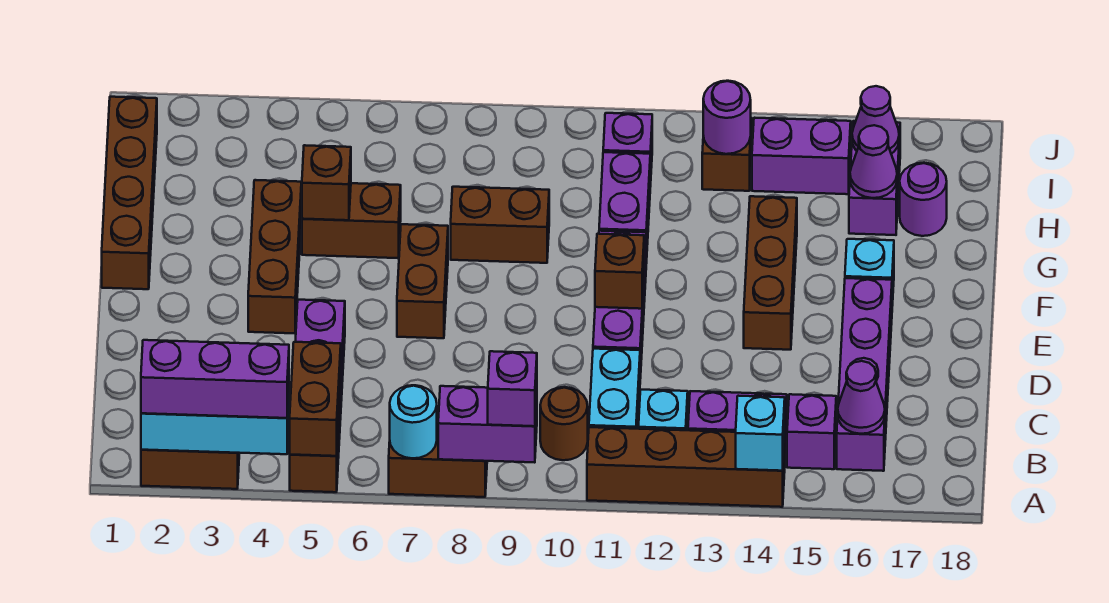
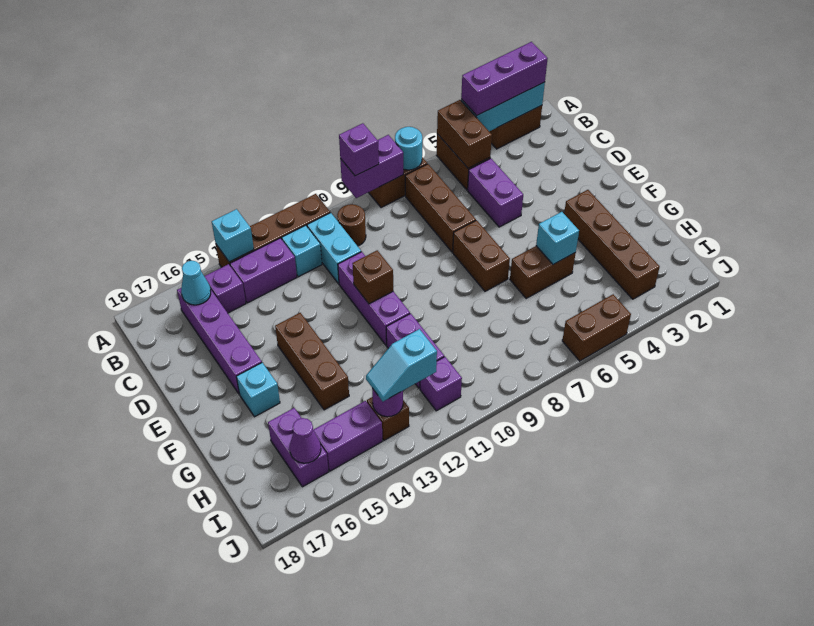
purple cone B16 level 2 -> cyan cone B16 level 2
brown brick E4:G4 level 1 -> brown brick B7:D7 level 1
brown brick F1:I1 level 1 -> brown brick F3:I3 level 1
brown brick G5 level 2 -> cyan brick G5 level 2
brown brick G8:G9 level 1 -> brown brick J5:J6 level 1
purple cone H16 level 2 -> none
purple round brick H17 level 1 -> none
none -> cyan slope I12:I13 level 3 top 12

